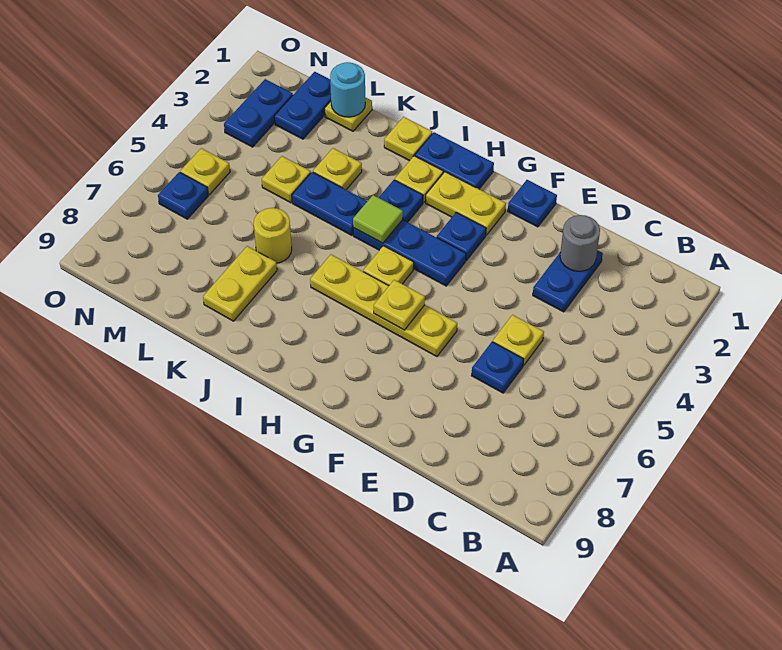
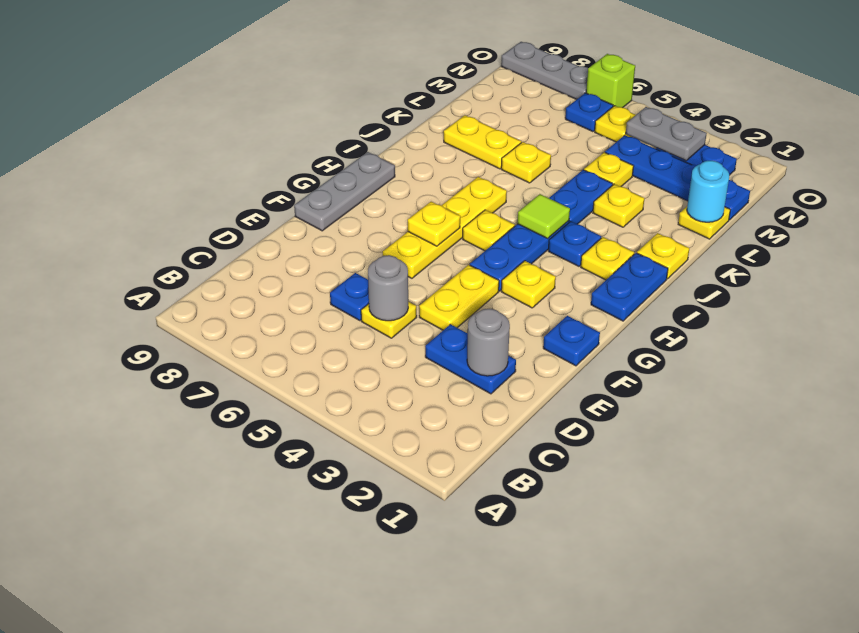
none -> grey round brick D5 level 2
none -> grey plate F9:H9 level 1
yellow plate G2:H2 level 1 -> yellow plate E4:F4 level 1
blue plate G3 level 1 -> yellow plate G3 level 1
yellow round brick K6 level 1 -> yellow plate K6 level 1
blue plate M1:M2 level 1 -> blue plate M1:M4 level 1
none -> grey plate N3:N4 level 2
none -> lime brick O6 level 1
none -> grey plate O7:O9 level 1

